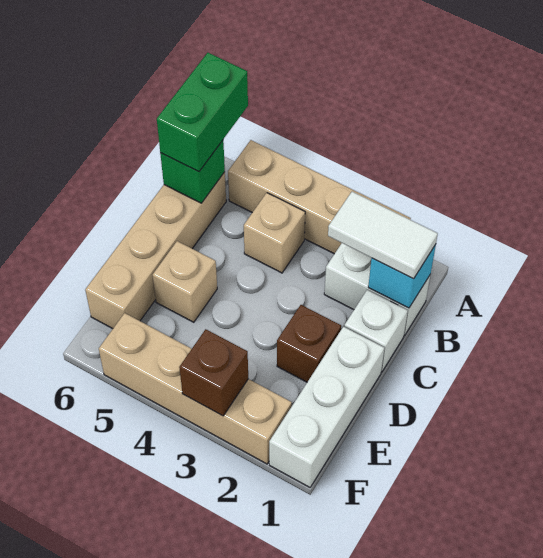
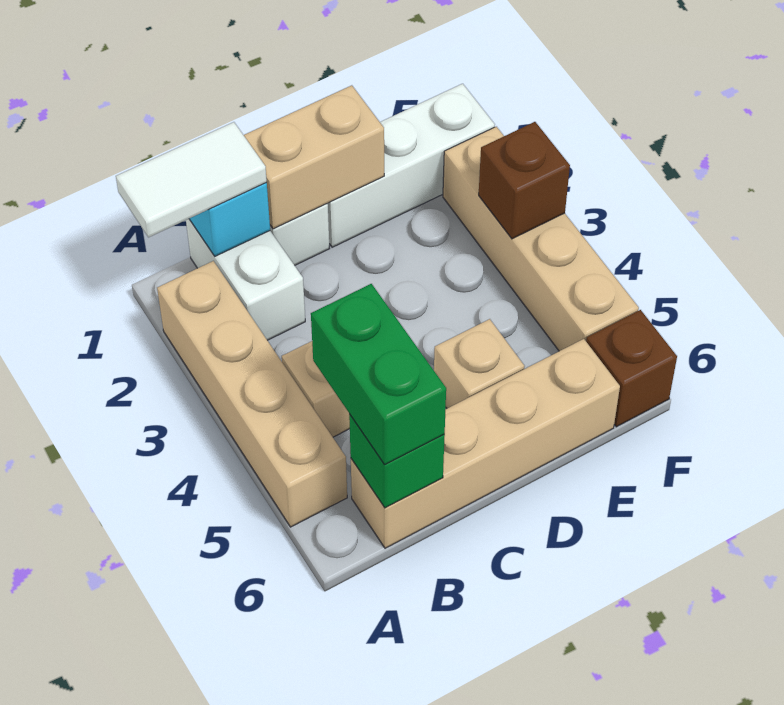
green brick A6:B6 level 3 -> green brick B5:B6 level 3
white tile B1:B2 level 3 -> white tile A1:B1 level 3
none -> tan brick C1:D1 level 2
brown brick D2 level 1 -> brown brick F6 level 1

